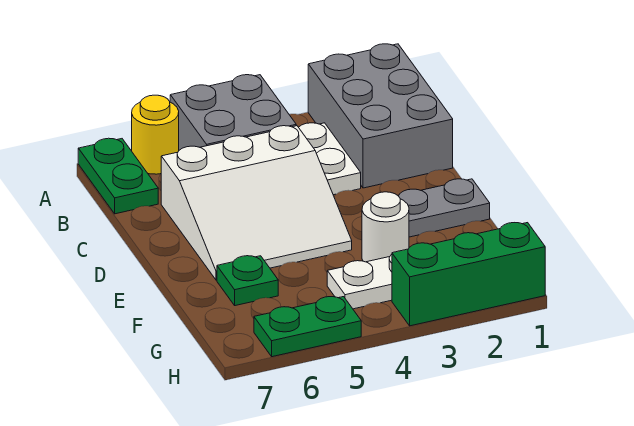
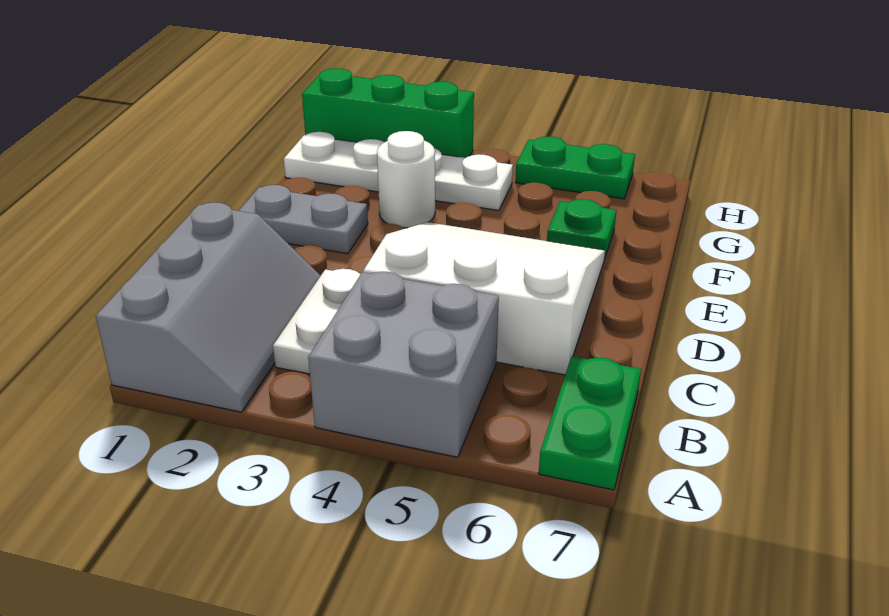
grey brick A1:C2 level 1 -> grey slope A1:C2 level 1 top 1
yellow round brick A6 level 1 -> none

